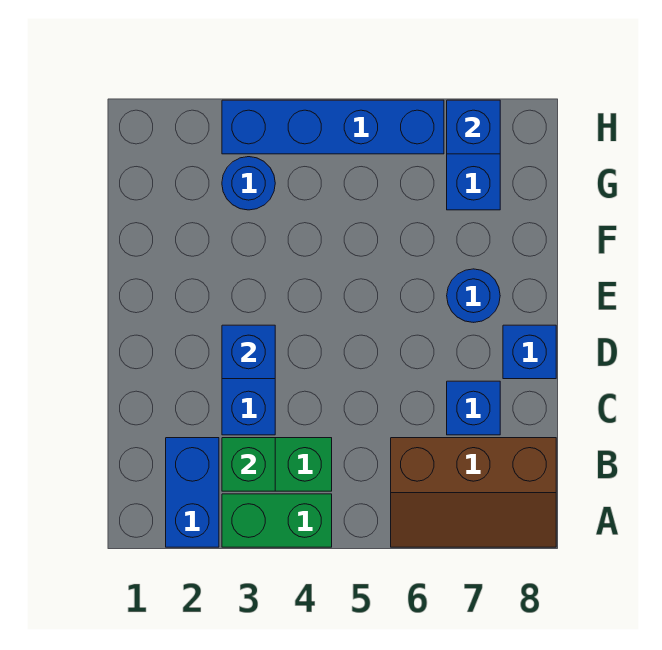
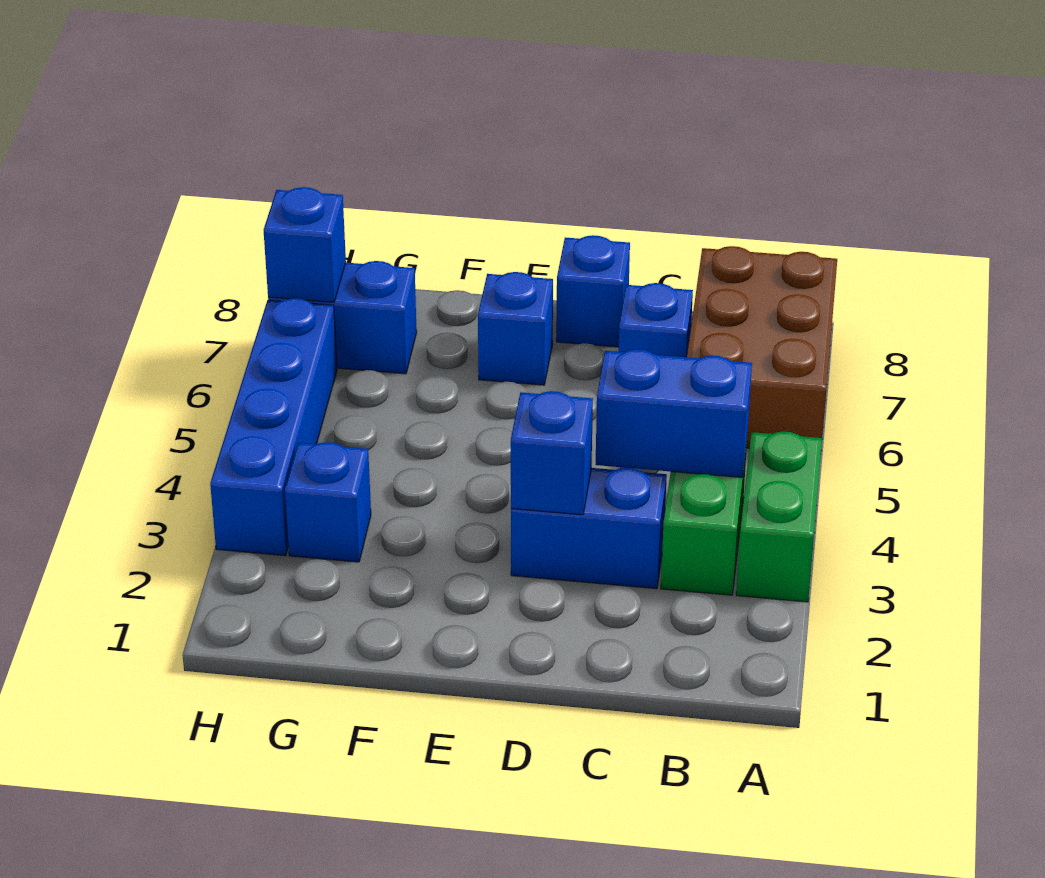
blue brick A2:B2 level 1 -> blue brick B4:C4 level 2
brown slope A6:B8 level 1 top B -> brown brick A6:B8 level 1
green brick B3 level 2 -> none
blue round brick E7 level 1 -> blue brick E7 level 1
blue round brick G3 level 1 -> blue brick G3 level 1

